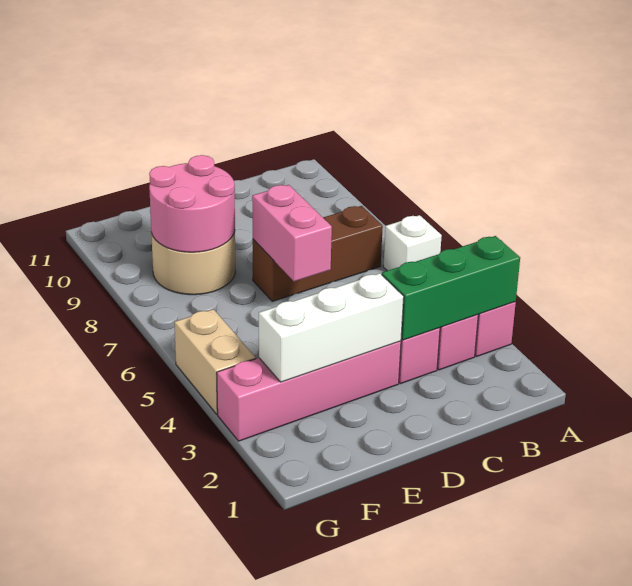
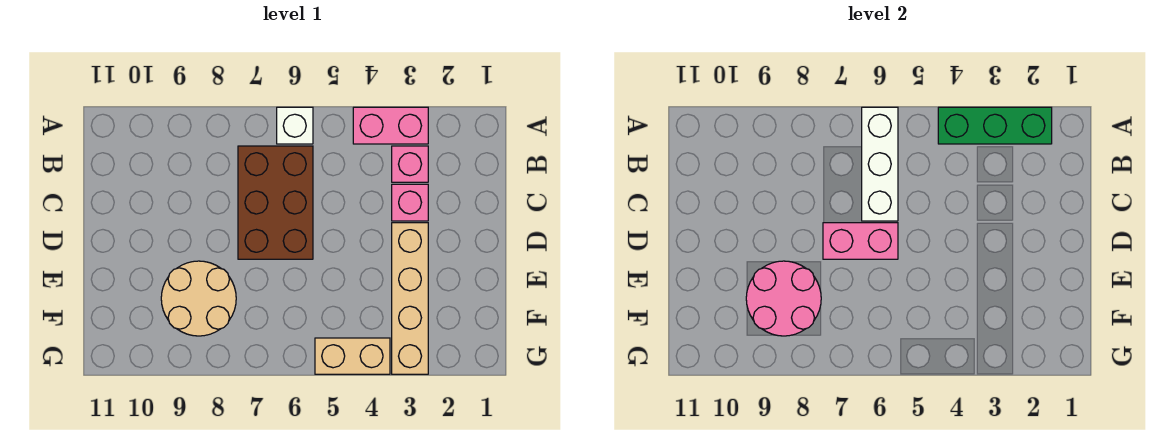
green brick A3:C3 level 2 -> green brick A2:A4 level 2
brown brick B7:D7 level 1 -> brown brick B6:D7 level 1
pink brick D3:G3 level 1 -> tan brick D3:G3 level 1
white brick D3:F3 level 2 -> white brick A6:C6 level 2

